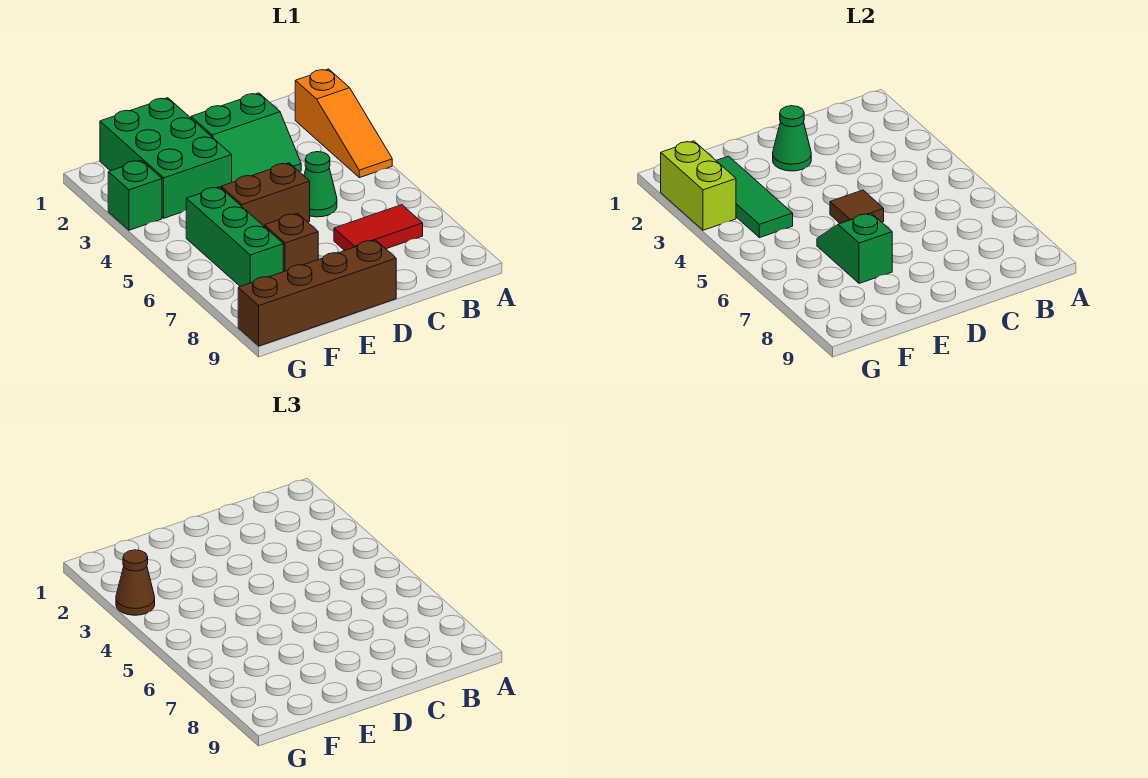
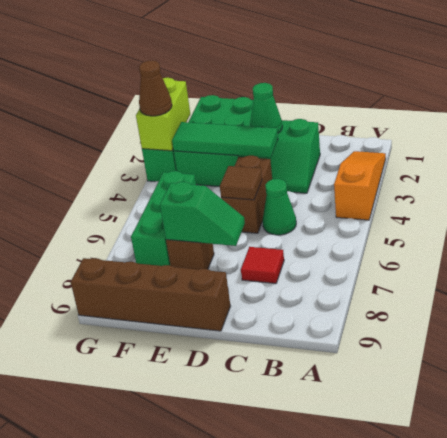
orange slope A2:A4 level 1 top 2 -> orange slope A2:A4 level 1 top 4
red tile B7:C7 level 1 -> red tile C7 level 1
brown brick D5:E5 level 1 -> brown brick D4:D5 level 1
green slope E6:E7 level 2 top 7 -> green slope D7:E7 level 2 top E
green tile F2:F4 level 2 -> green tile D3:F3 level 2

